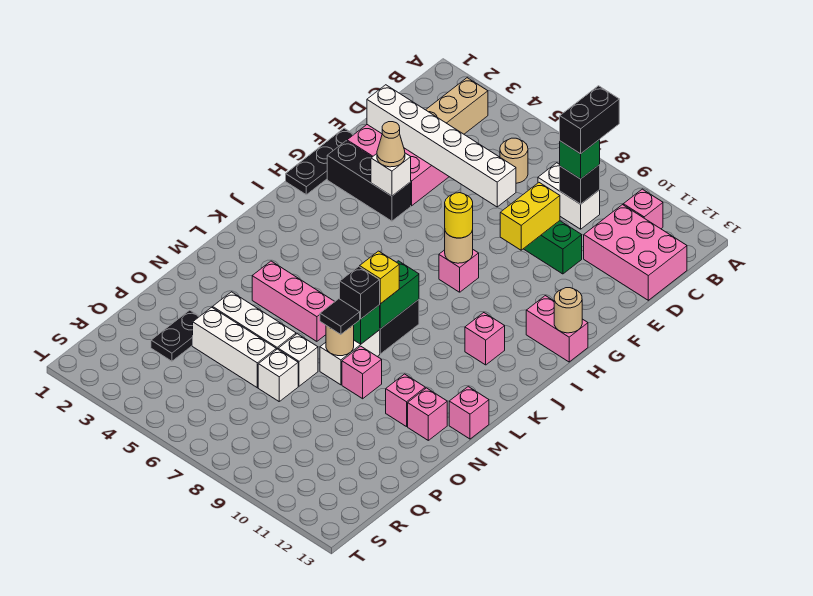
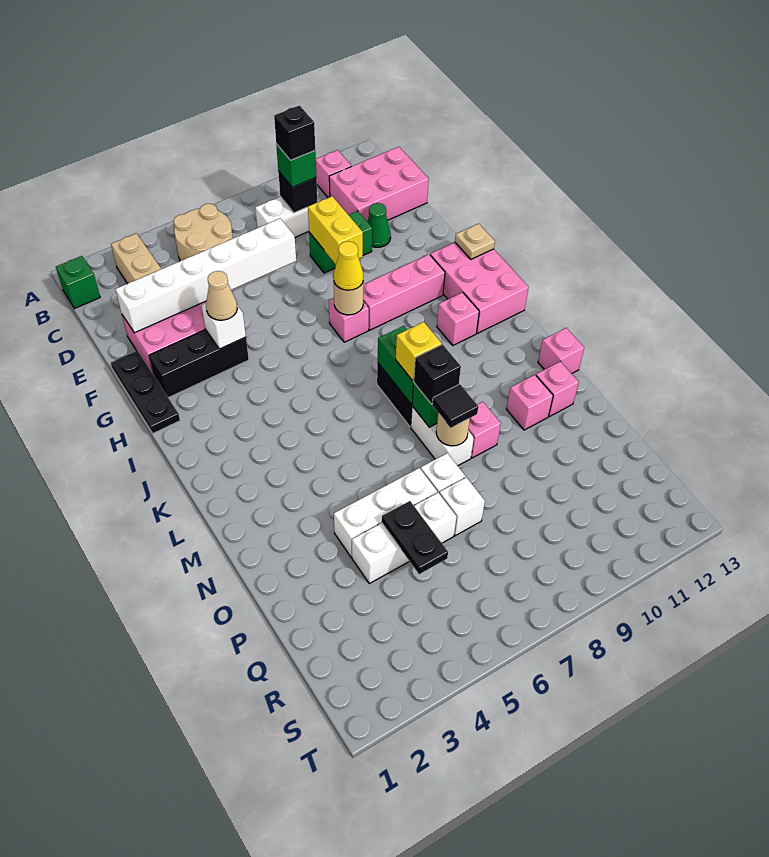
none -> green brick B1 level 1
black brick B9:C9 level 4 -> black brick C9 level 4
tan round brick C6 level 1 -> tan round brick B5:C6 level 1
none -> green cone E11 level 1
yellow round brick H8 level 3 -> yellow cone H8 level 3
pink brick H12:H13 level 1 -> pink brick H12:J13 level 1
tan round brick H13 level 2 -> tan plate H13 level 2
pink brick M4:M6 level 1 -> pink brick H9:H11 level 1
black plate P3:Q3 level 1 -> black plate P5:Q5 level 2

